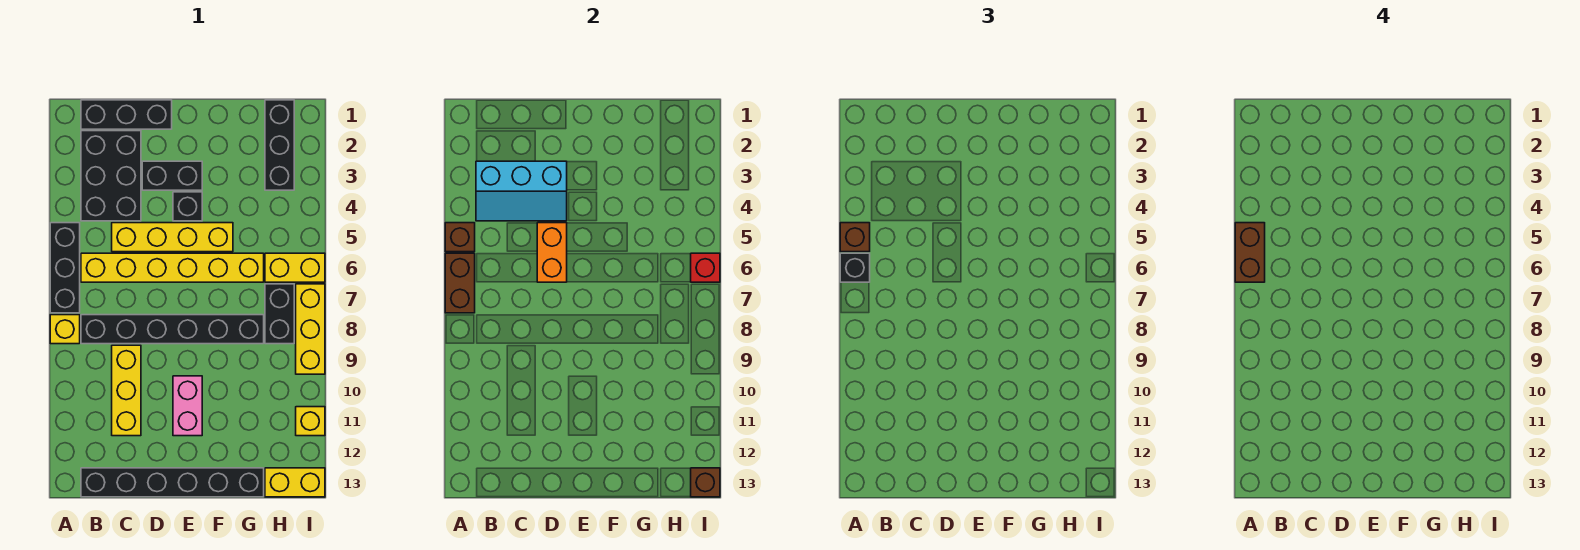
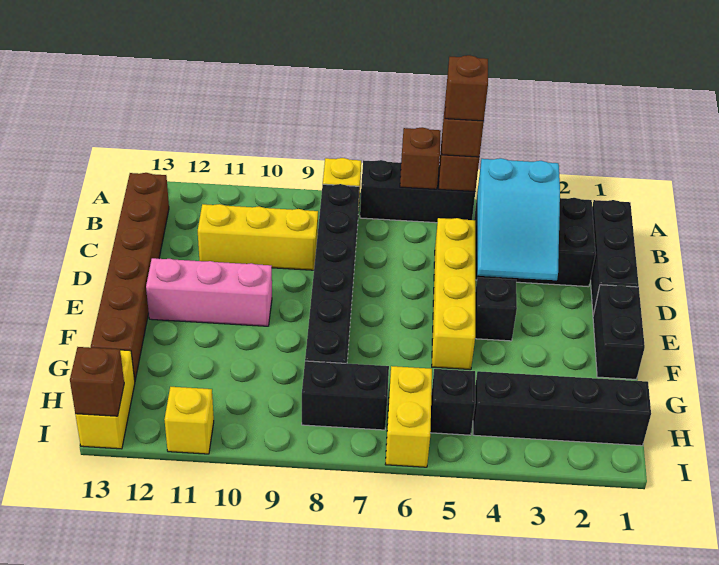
brown brick A5:A6 level 4 -> brown brick A5 level 4
brown brick A6:A7 level 2 -> brown brick A6 level 2
black brick A6 level 3 -> black brick H5 level 1
cyan slope B3:D4 level 2 top 3 -> cyan slope B3:D4 level 2 top B
yellow brick B6:G6 level 1 -> none
black brick B13:G13 level 1 -> brown brick B13:G13 level 1
black brick D3:E3 level 1 -> black brick E1:F1 level 1
orange brick D5:D6 level 2 -> none
pink brick E10:E11 level 1 -> pink brick E10:E12 level 1
black brick H1:H3 level 1 -> black brick H1:H4 level 1
red brick I6 level 2 -> none
yellow brick I7:I9 level 1 -> none

